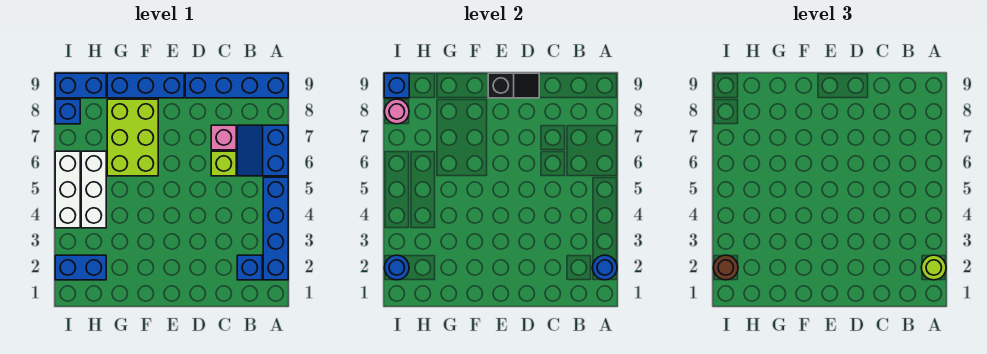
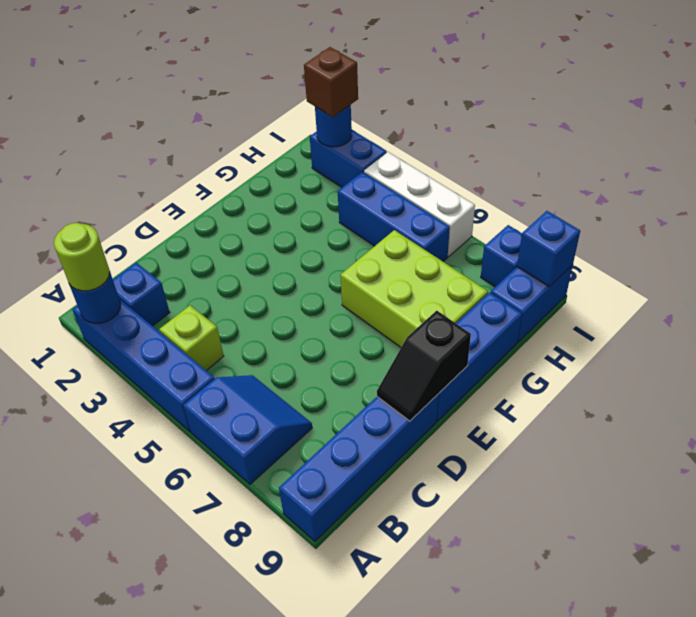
lime brick C6 level 1 -> lime brick B4 level 1
pink brick C7 level 1 -> none
blue brick H2:I2 level 1 -> blue brick I2:I3 level 1
white brick H4:H6 level 1 -> blue brick H4:H6 level 1
brown round brick I2 level 3 -> brown brick I2 level 3
pink round brick I8 level 2 -> none

